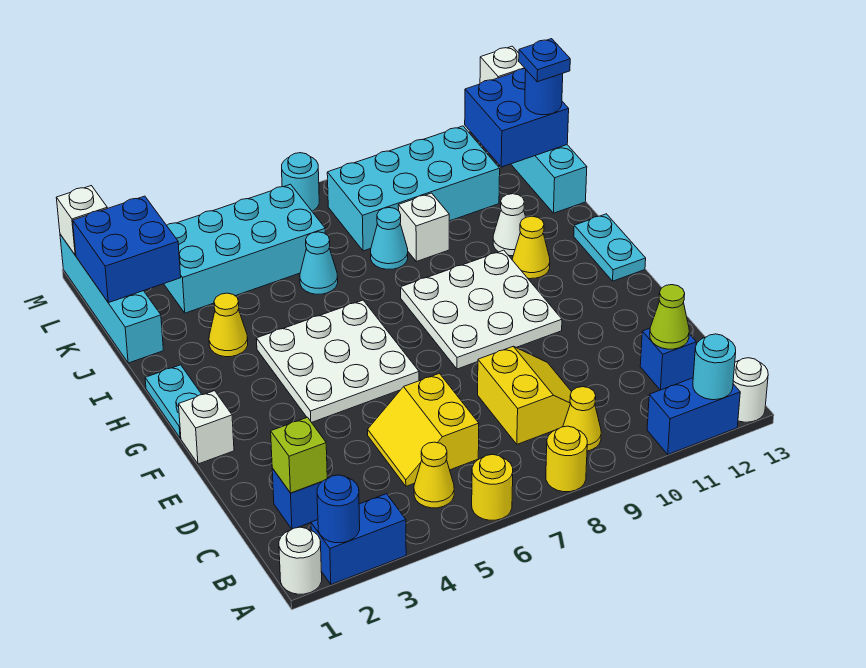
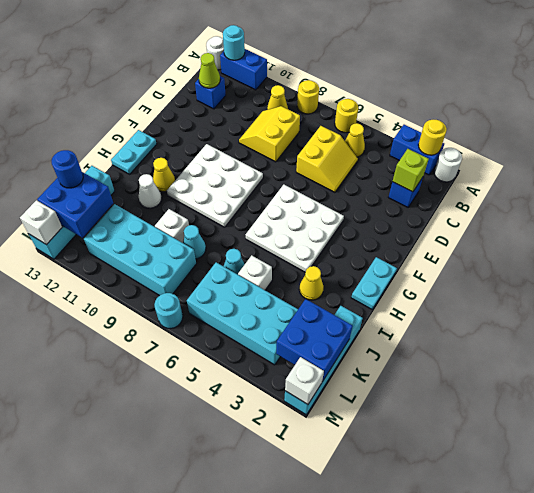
blue round brick A2 level 2 -> yellow round brick A2 level 2
white brick F1 level 1 -> white brick J5 level 1
blue plate K13 level 4 -> none

